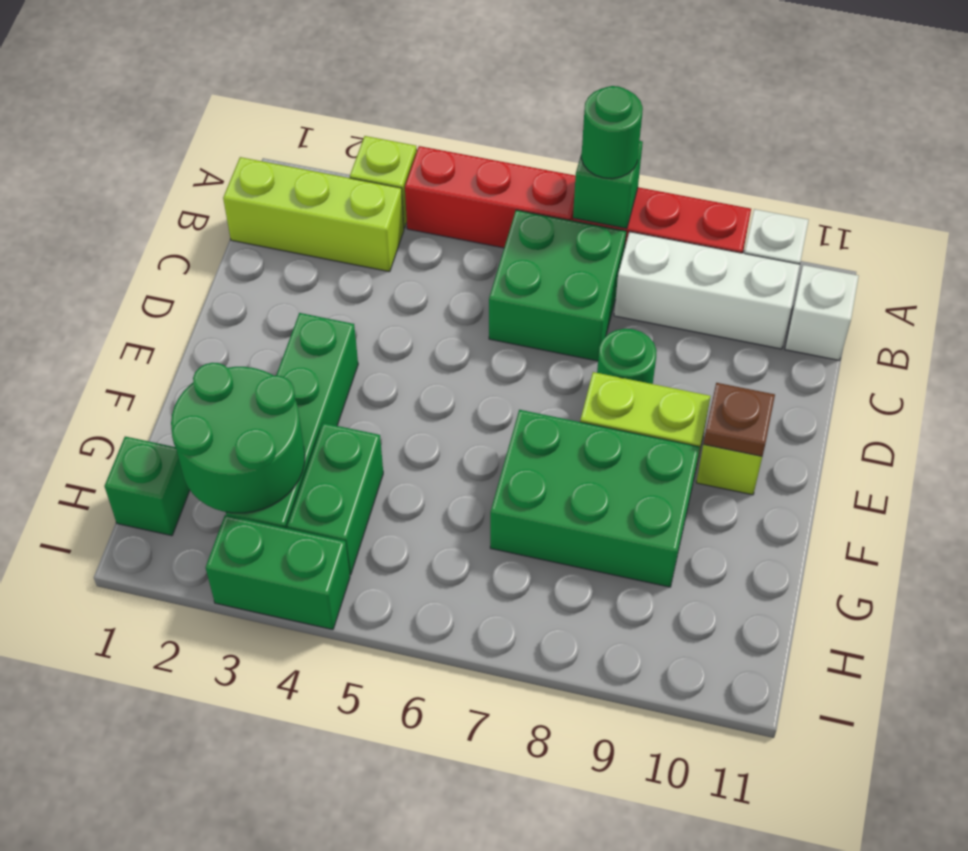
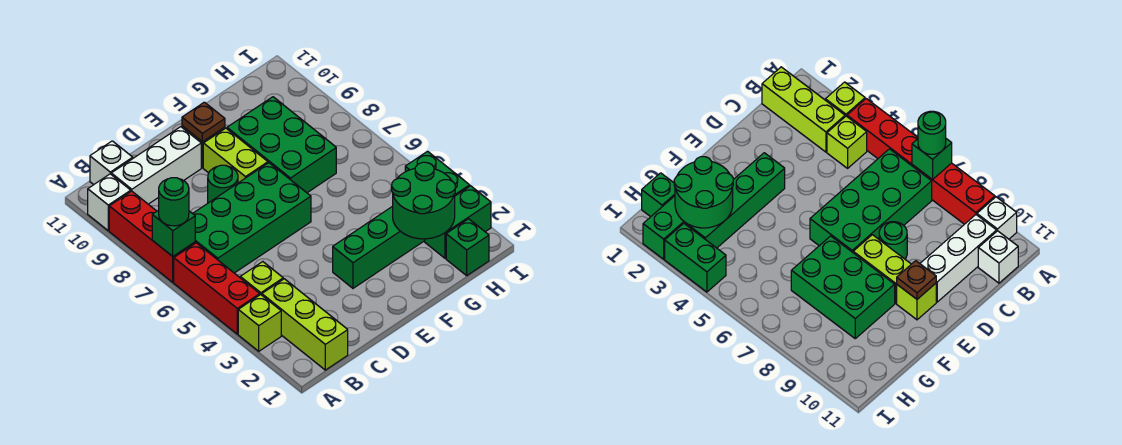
none -> lime brick B4 level 1
green brick B6:C7 level 1 -> green brick B6:E7 level 1
white brick B8:B10 level 1 -> white brick B10:D10 level 1
green brick G4:H4 level 1 -> green brick H2:I2 level 1

